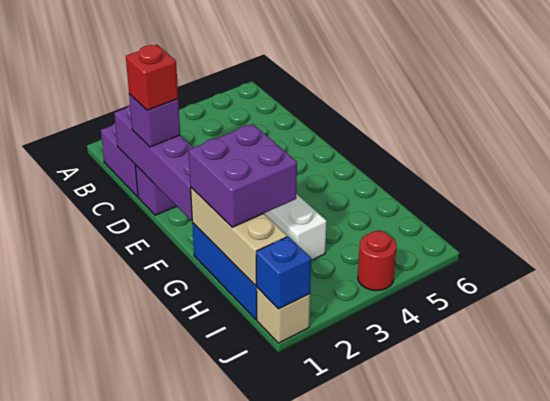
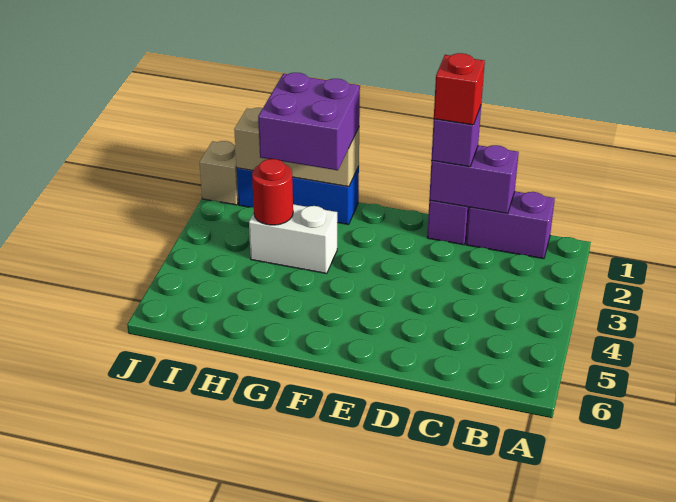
purple brick C1:F1 level 2 -> purple brick C1:D1 level 2
blue brick J1 level 2 -> none
red round brick J4 level 1 -> red round brick H3 level 2

